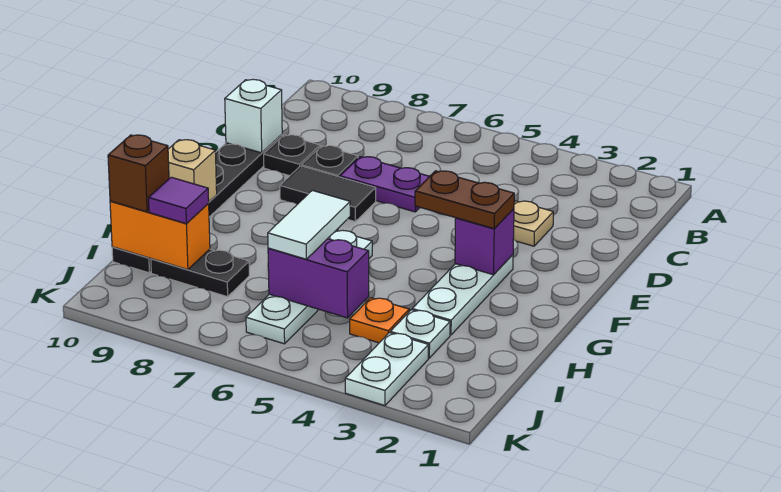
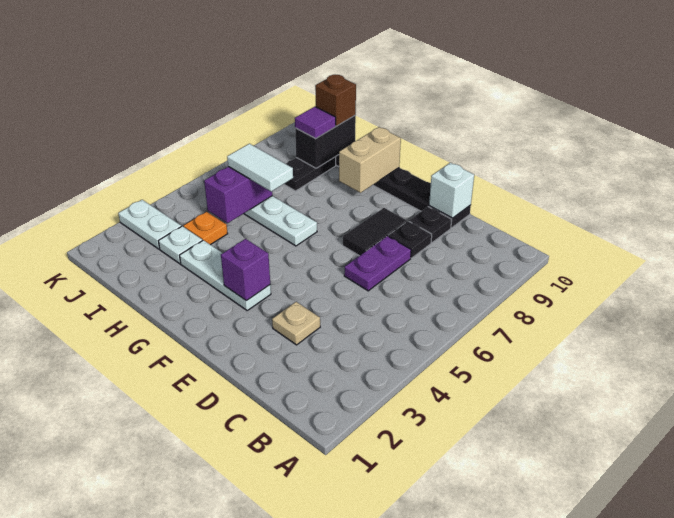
brown plate F3:F4 level 3 -> none
tan brick G10 level 2 -> tan brick G9:G10 level 2
orange brick I9:I10 level 2 -> black brick I9:I10 level 2

